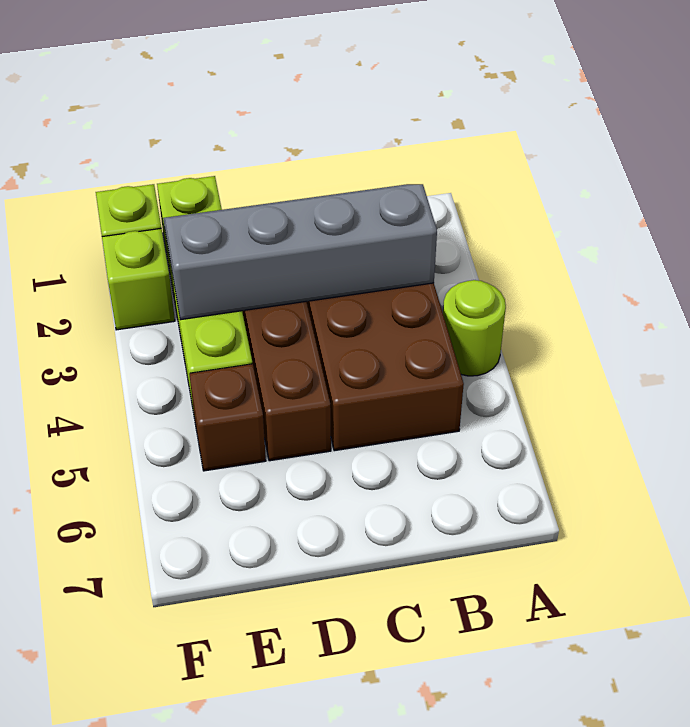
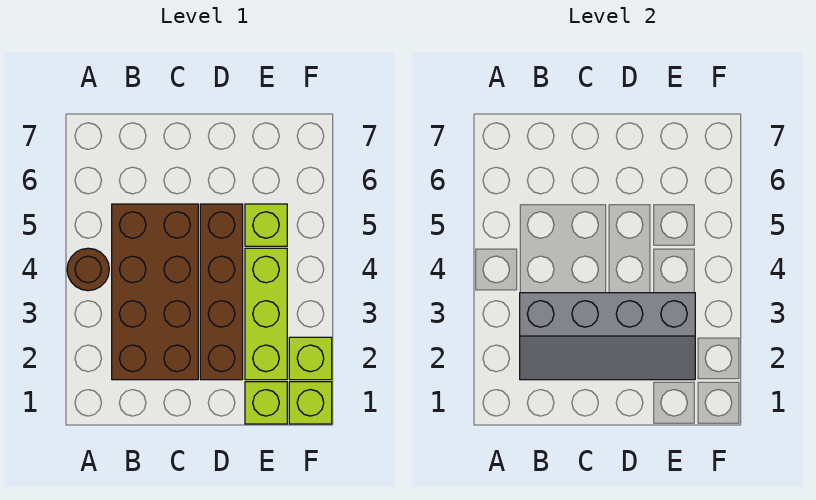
lime round brick A4 level 1 -> brown round brick A4 level 1
brown brick E5 level 1 -> lime brick E5 level 1

